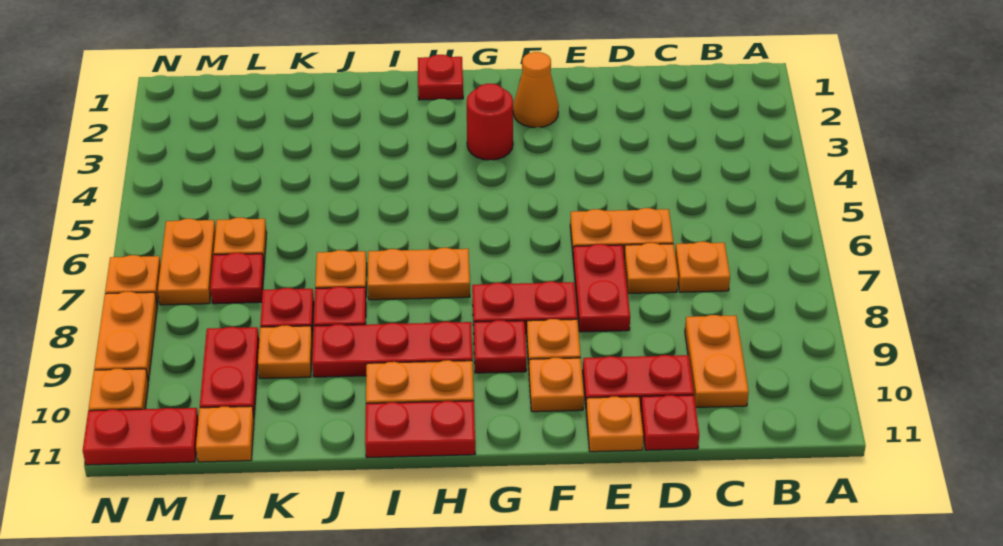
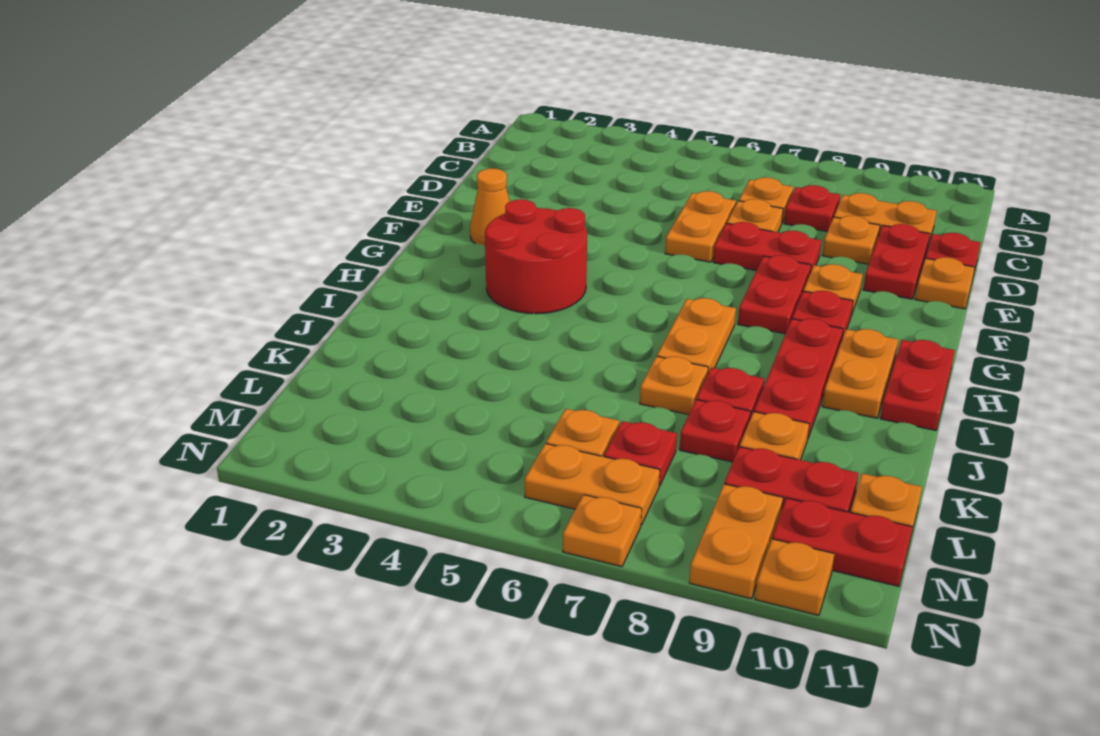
orange plate F10 level 1 -> orange plate D9 level 1
red round brick G3 level 1 -> red round brick G3:H4 level 1
red plate H1 level 1 -> red plate C8 level 1
red plate M11:N11 level 1 -> red plate M10:M11 level 1
orange plate N8:N9 level 1 -> orange plate M9:N9 level 1

